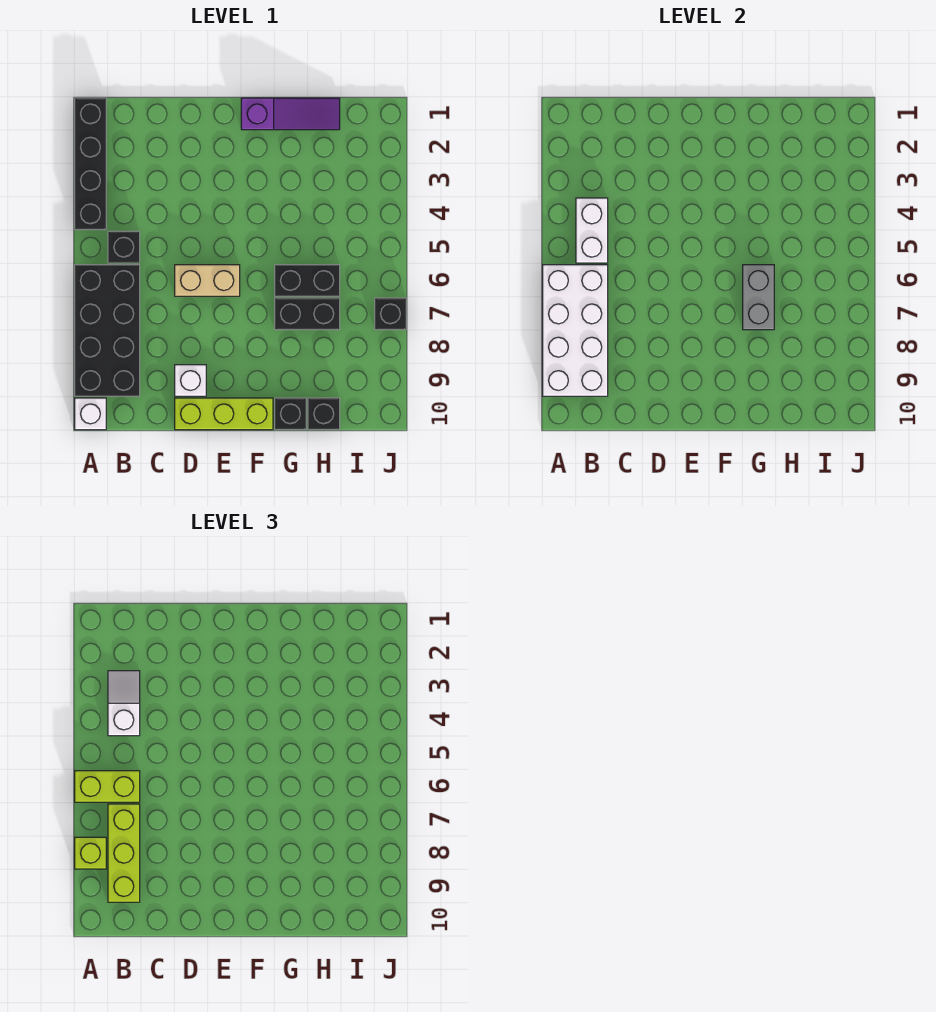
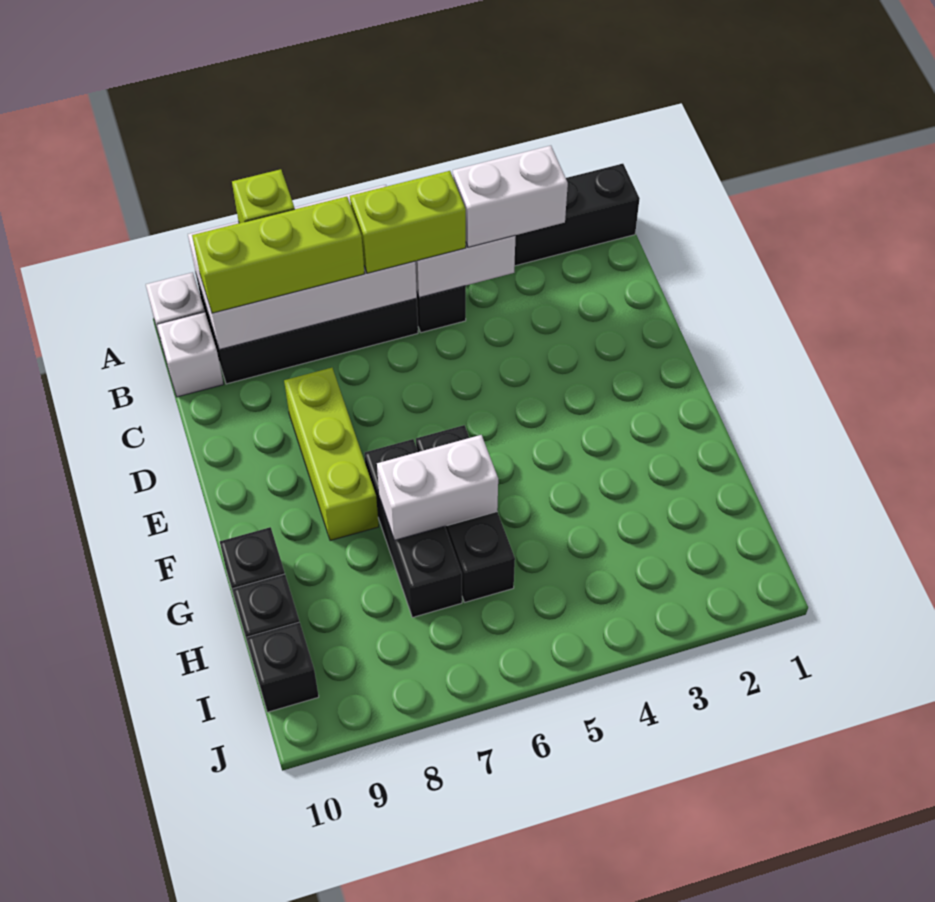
lime brick A6:B6 level 3 -> lime brick B5:B6 level 3
white slope B3:B4 level 3 top 4 -> white brick B3:B4 level 3
tan brick D6:E6 level 1 -> none
white brick D9 level 1 -> white brick B10 level 1
lime brick D10:F10 level 1 -> lime brick D8:F8 level 1
purple slope F1:H1 level 1 top F -> none
black brick G6:H6 level 1 -> black brick F6:H6 level 1
grey brick G6:G7 level 2 -> white brick G6:G7 level 2
black brick G7:H7 level 1 -> black brick F7:H7 level 1
black brick J7 level 1 -> black brick I10 level 1

